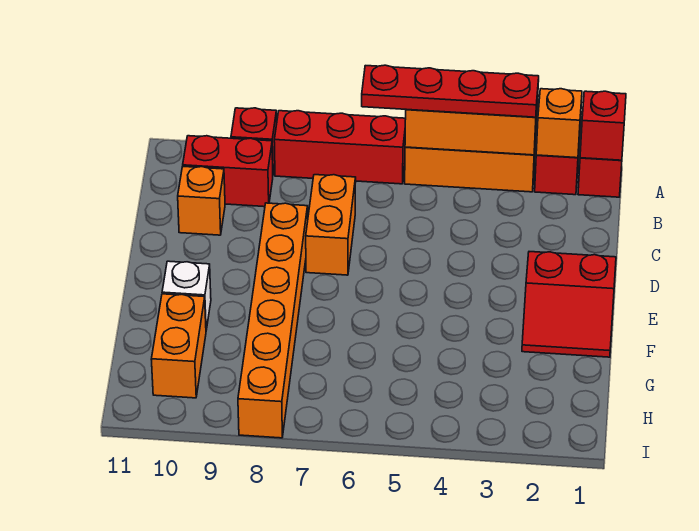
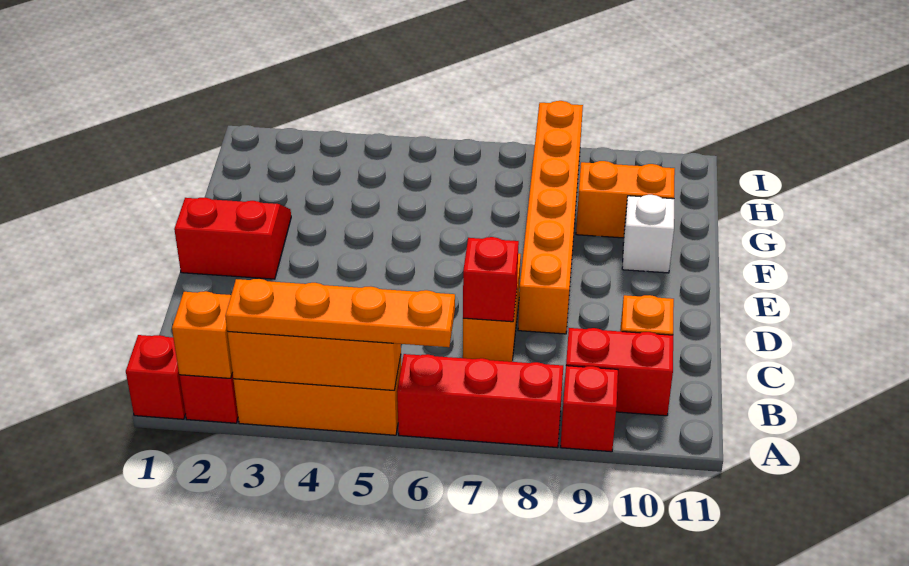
red brick A1 level 2 -> red brick C7 level 2
red plate A3:A6 level 3 -> orange plate A3:A6 level 3
orange brick G10:H10 level 1 -> orange brick G9:G10 level 1

